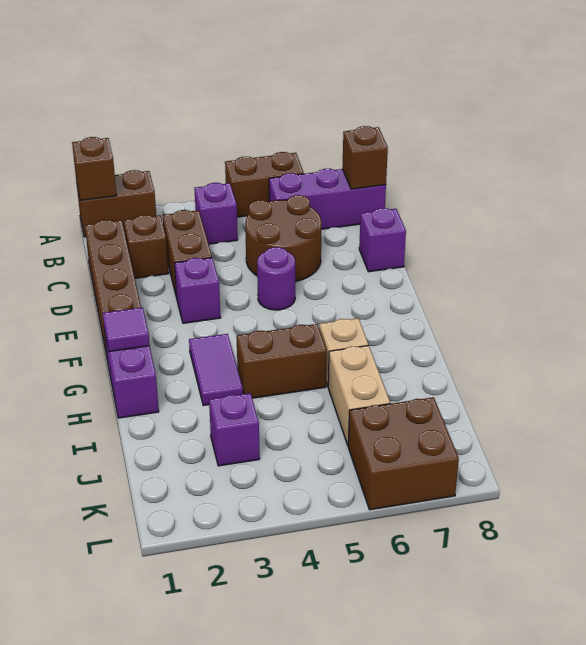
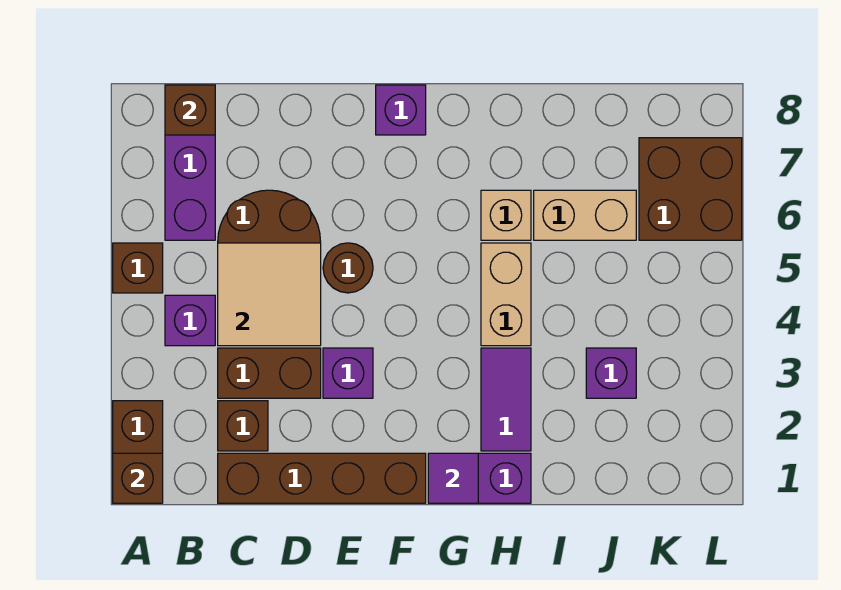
brown brick A5:A6 level 1 -> brown brick A5 level 1
none -> tan tile C4:D5 level 2
purple brick D8 level 1 -> purple brick F8 level 1
purple round brick E5 level 1 -> brown round brick E5 level 1
purple tile G3:H3 level 1 -> purple tile H2:H3 level 1
brown brick H4:H5 level 1 -> tan brick H4:H5 level 1

